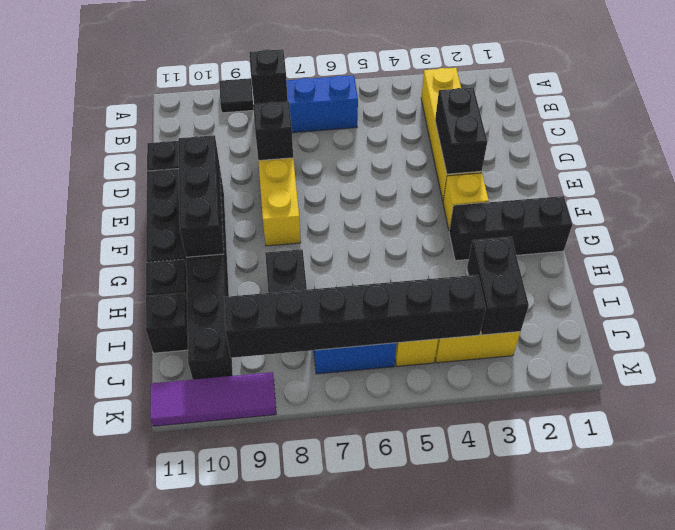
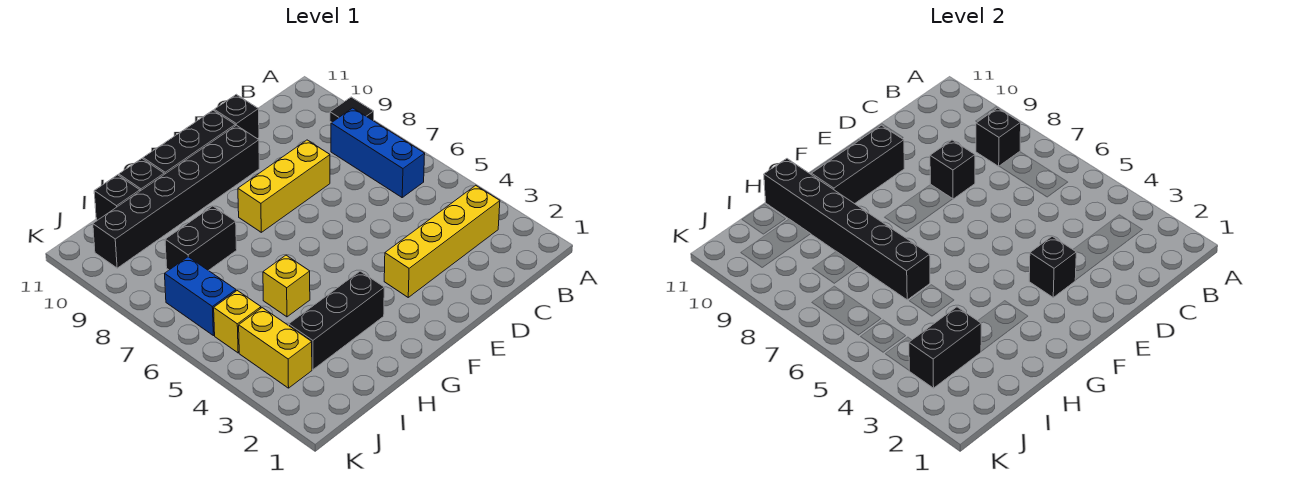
black brick D3:E3 level 2 -> black brick E3 level 2
yellow brick F3 level 1 -> yellow brick H5 level 1
black brick G1:G3 level 1 -> black brick G3:I3 level 1
black brick J4:J9 level 2 -> black brick H6:H11 level 2
purple tile K9:K11 level 1 -> none

